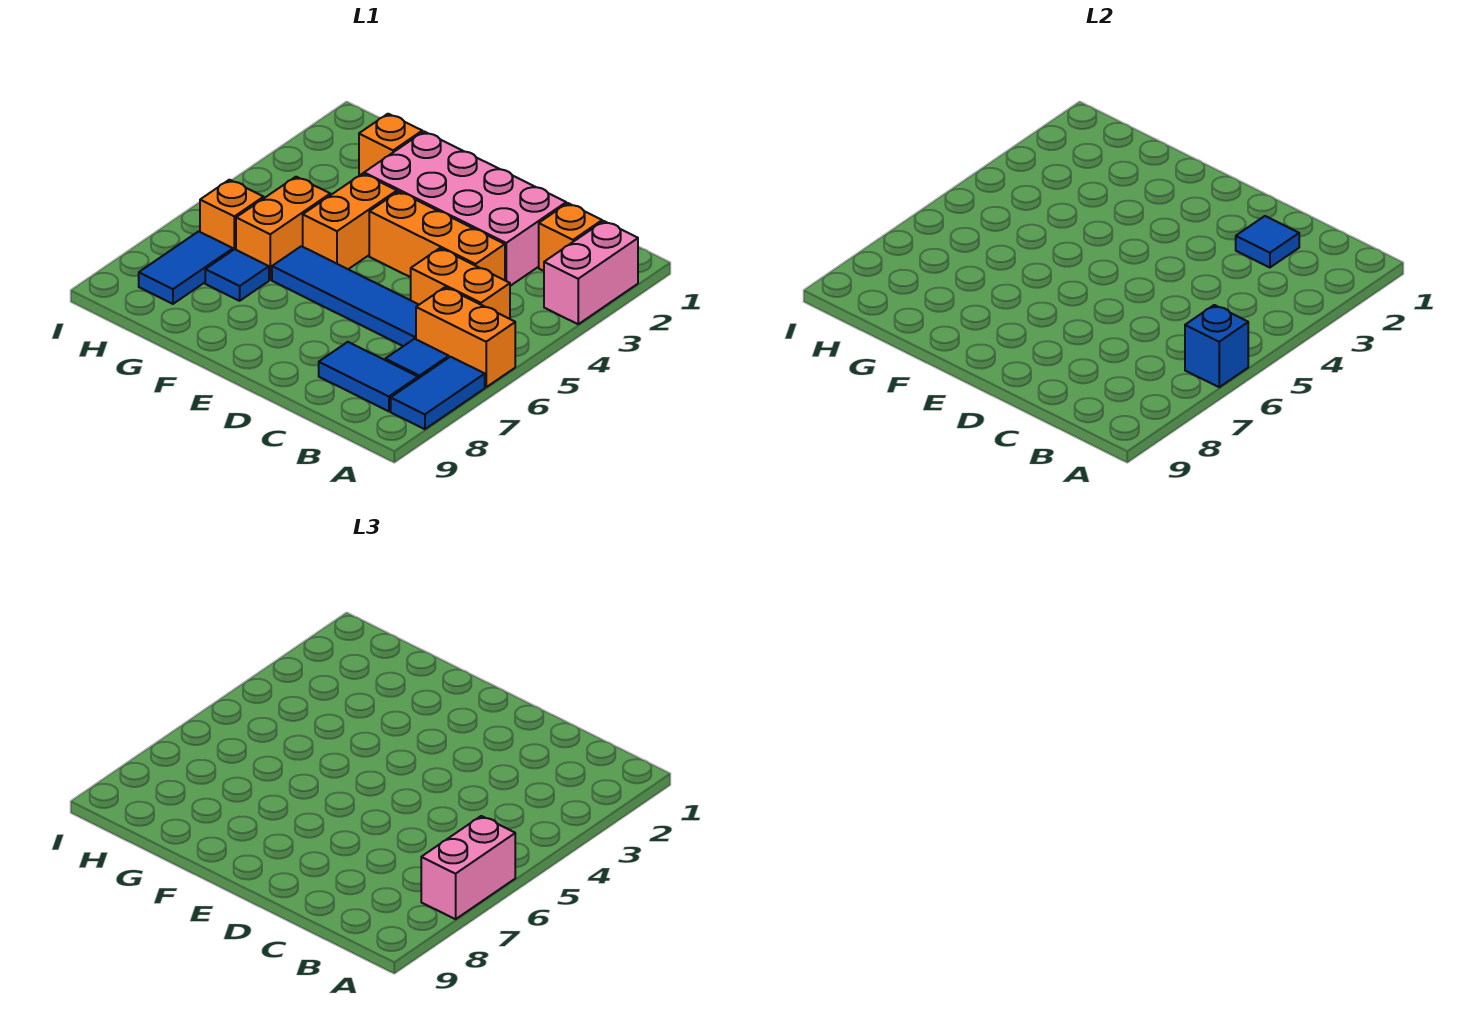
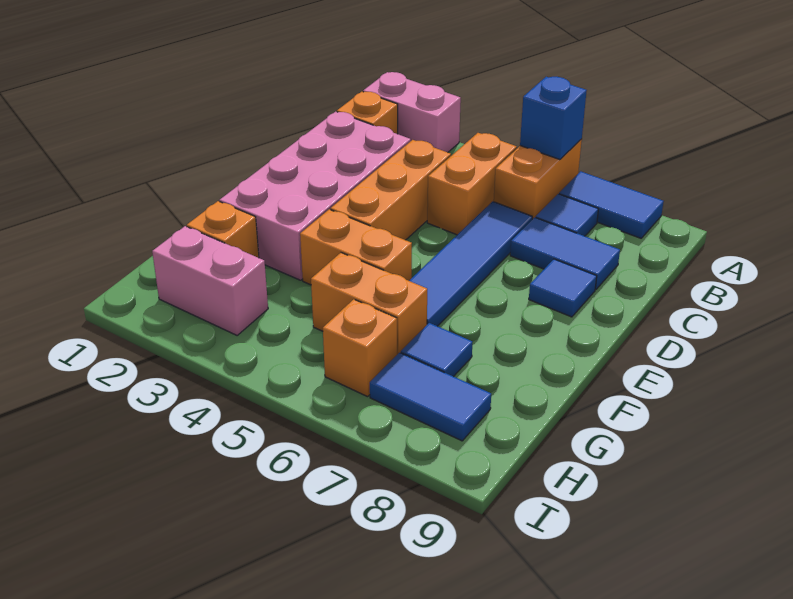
pink brick A6:A7 level 3 -> pink brick H2:H3 level 1
blue tile B8:C8 level 1 -> blue tile C7:C8 level 1
blue tile C2 level 2 -> blue tile D8 level 1

